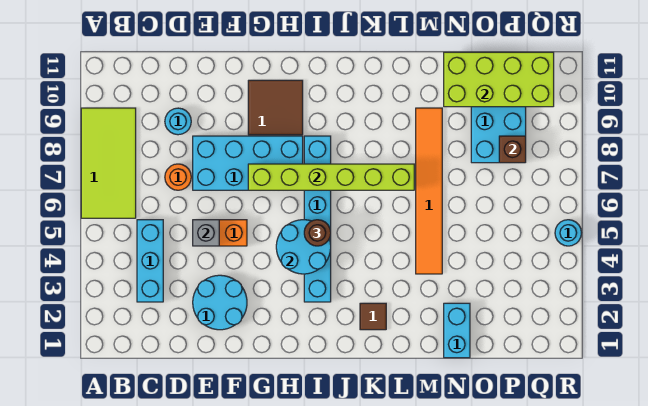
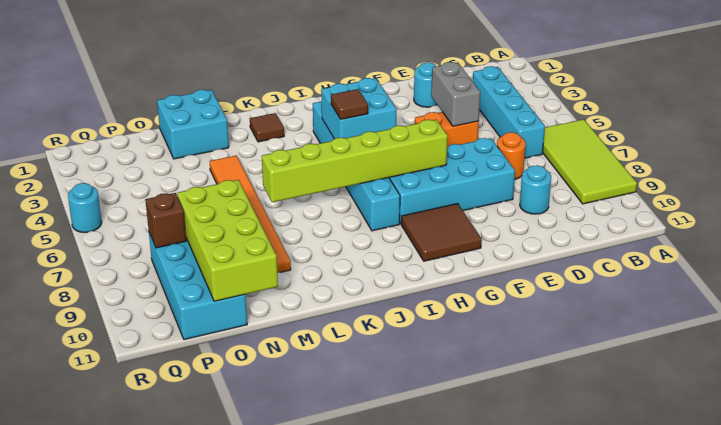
cyan brick C3:C5 level 1 -> cyan brick C3:C6 level 1
cyan round brick E2:F3 level 1 -> cyan round brick E2 level 1
grey brick E5 level 2 -> grey brick E4:E5 level 2
cyan round brick H4:I5 level 2 -> cyan brick H4:I5 level 2
brown round brick I5 level 3 -> brown tile I5 level 3
cyan brick N1:N2 level 1 -> cyan brick M1:N2 level 1
lime brick N10:Q11 level 2 -> lime brick N8:O11 level 2

